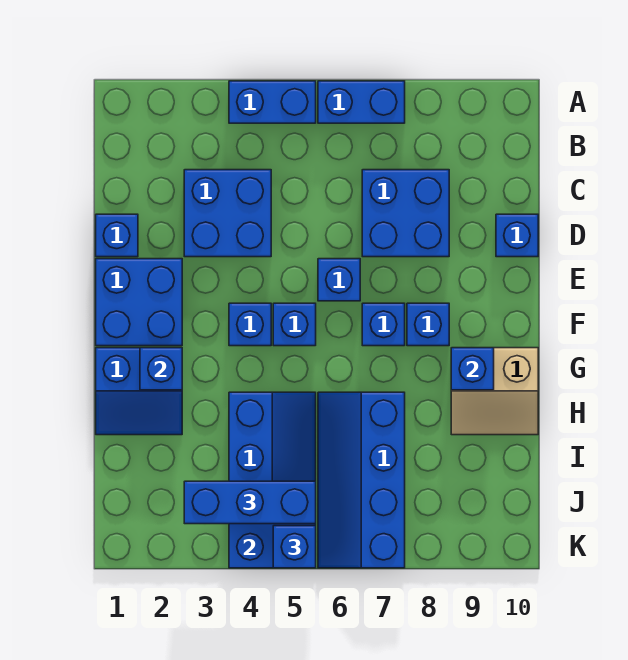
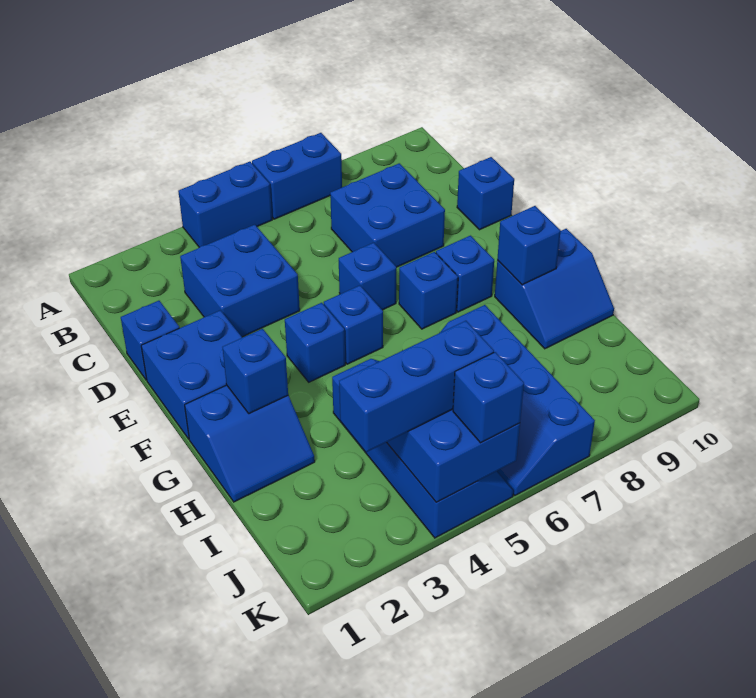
tan slope G9:H10 level 1 top G -> blue slope G9:H10 level 1 top G

